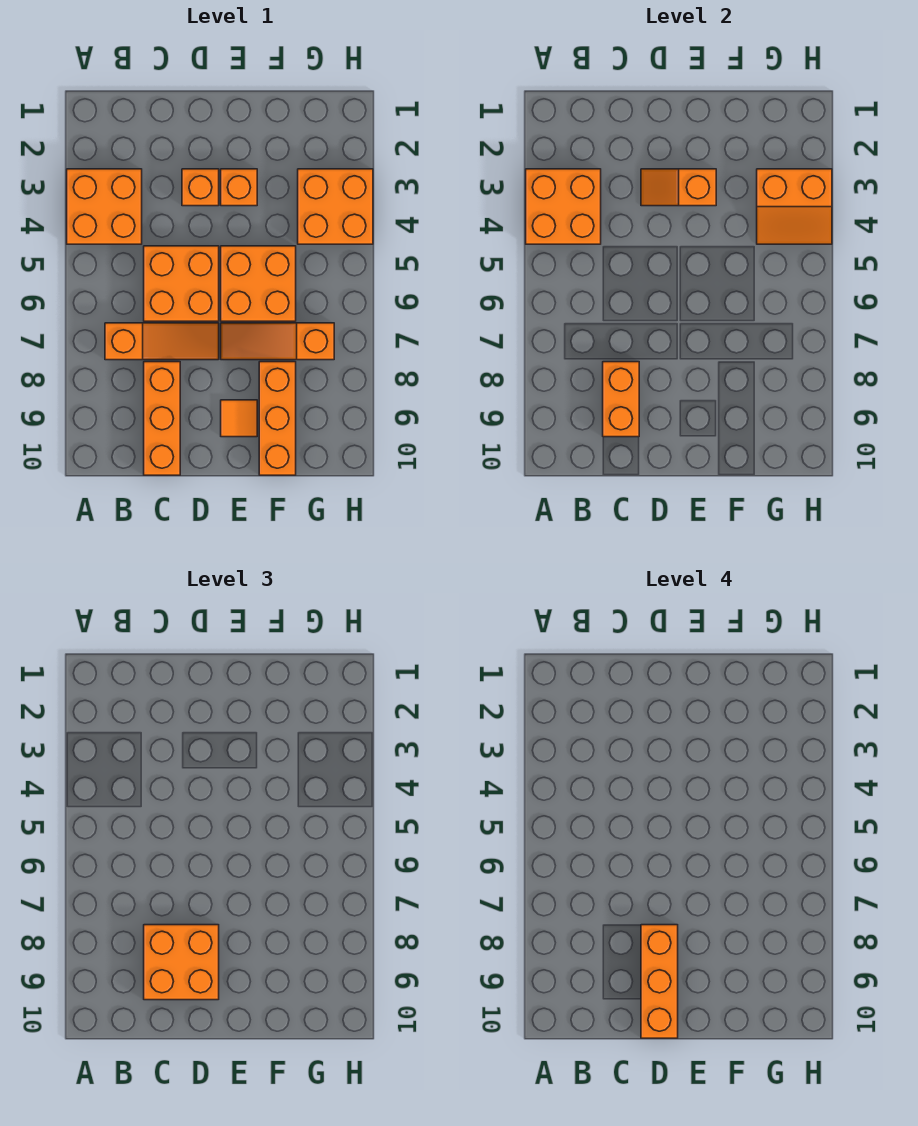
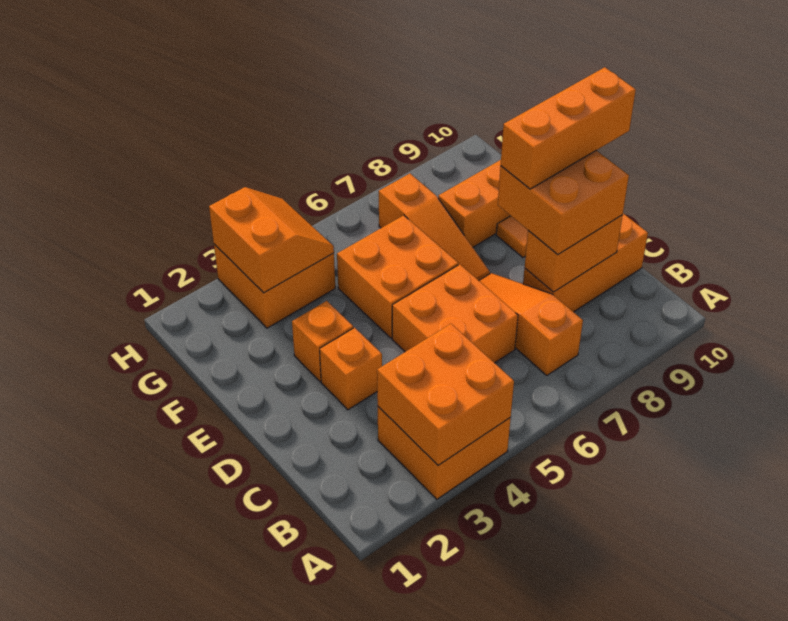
orange slope D3:E3 level 2 top E -> none

